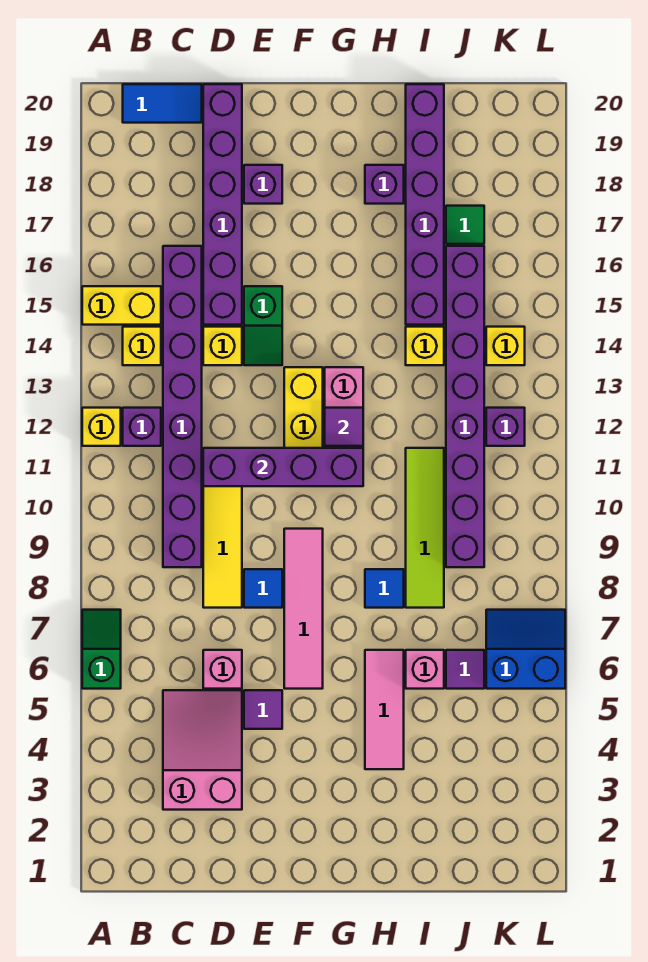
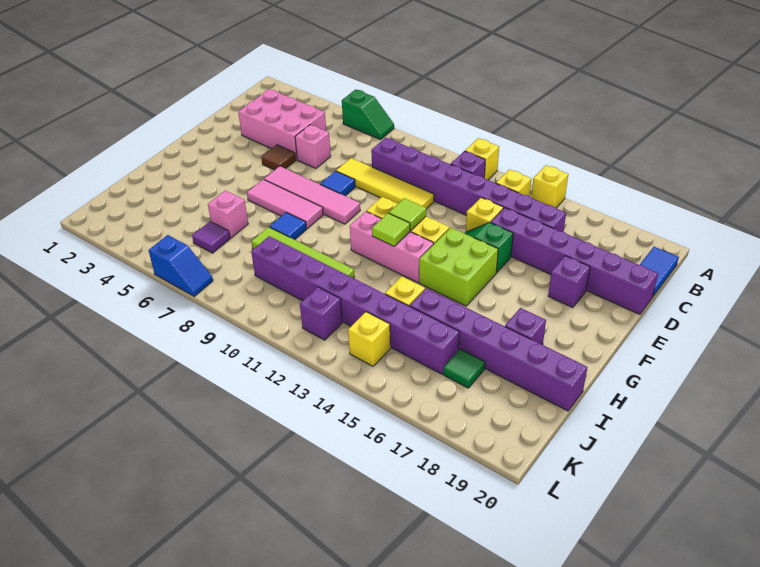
yellow brick A15:B15 level 1 -> yellow brick A15 level 1
pink slope C3:D5 level 1 top 3 -> pink brick C3:D5 level 1
purple brick D11:G11 level 2 -> none
purple tile E5 level 1 -> brown tile E5 level 1
none -> lime tile F12 level 2
none -> lime brick F14:G15 level 1
purple tile G12 level 2 -> lime tile G12 level 2
pink tile H4:H6 level 1 -> pink tile G6:G8 level 1
blue slope K6:L7 level 1 top 6 -> blue slope L6:L7 level 1 top 6

